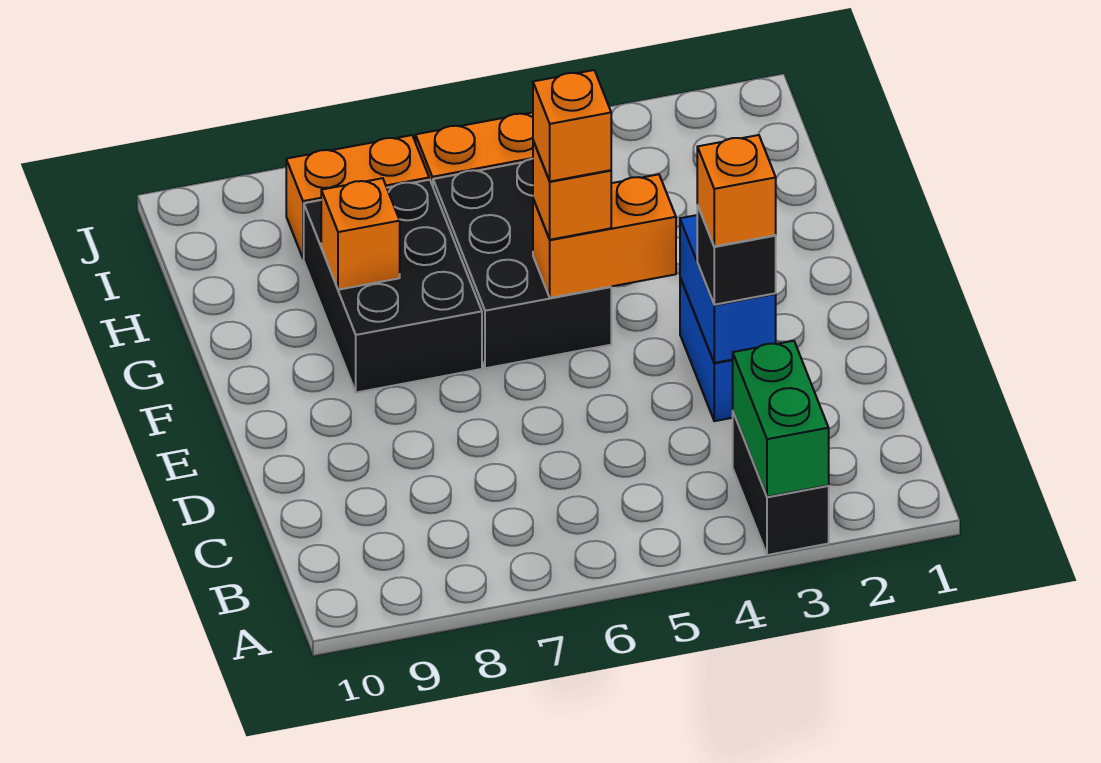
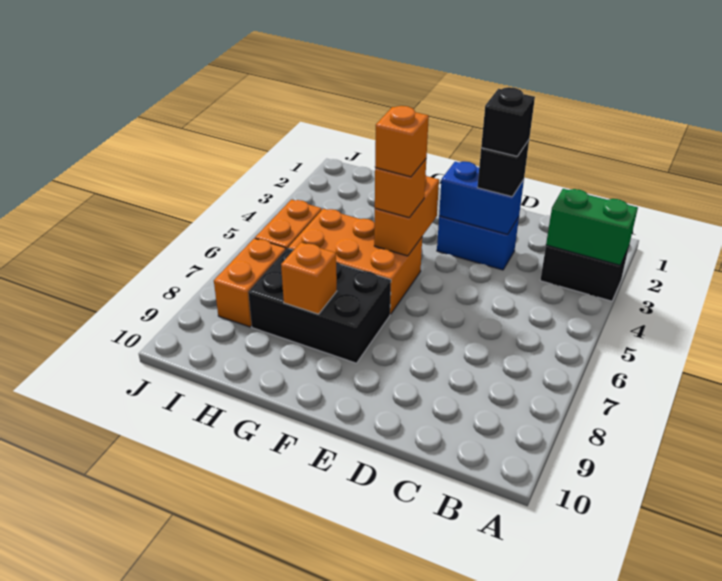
orange brick D3 level 4 -> black brick D3 level 4
black brick F5:H6 level 1 -> orange brick F5:H6 level 1

